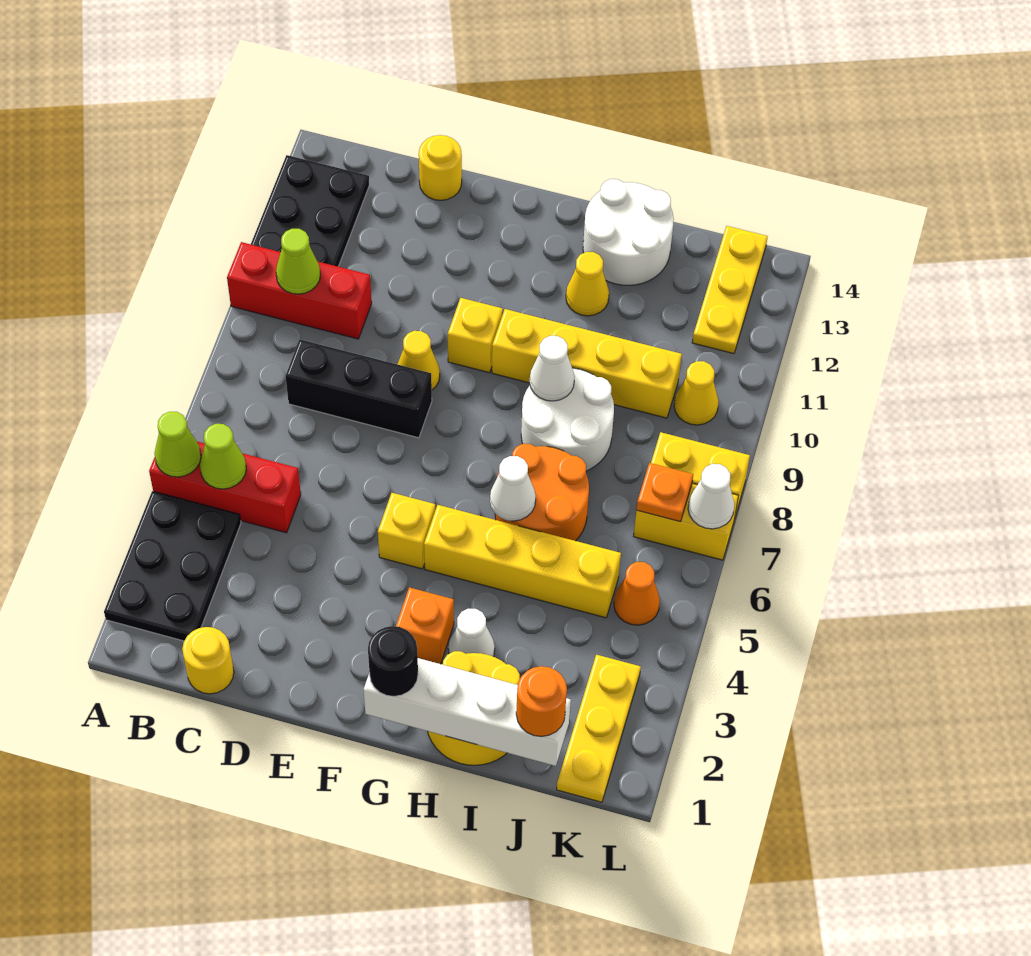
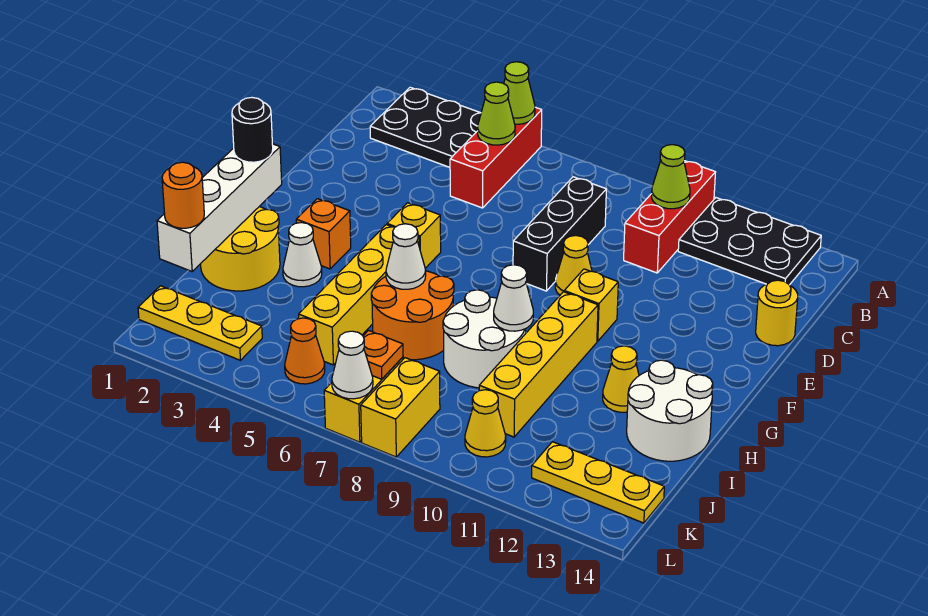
yellow round brick C1 level 1 -> none

